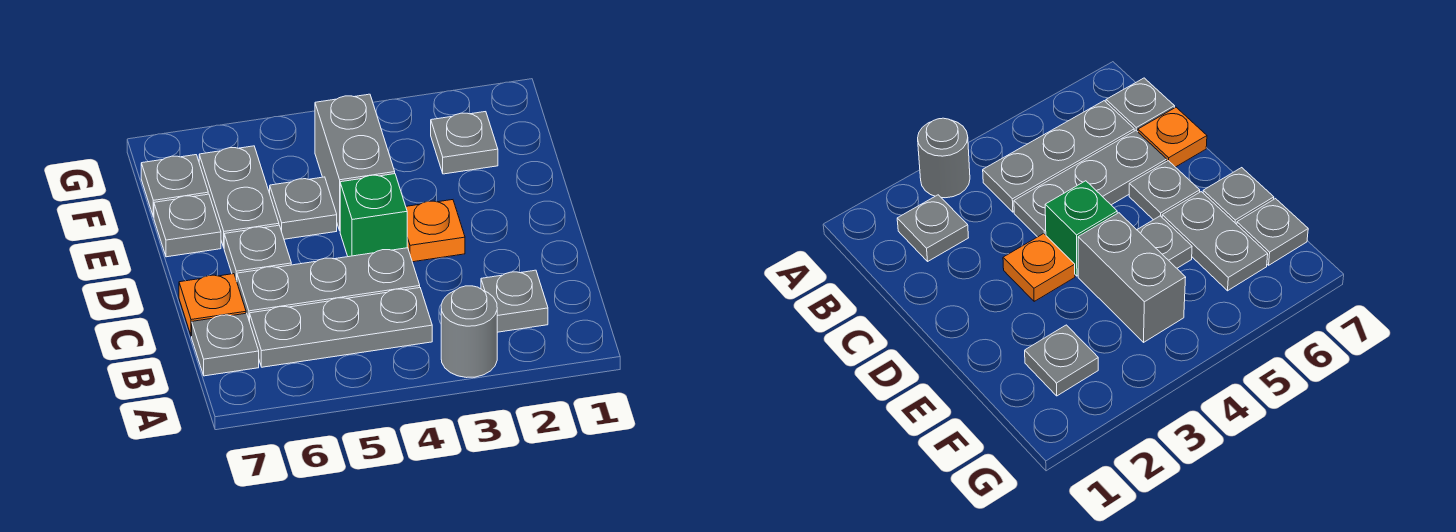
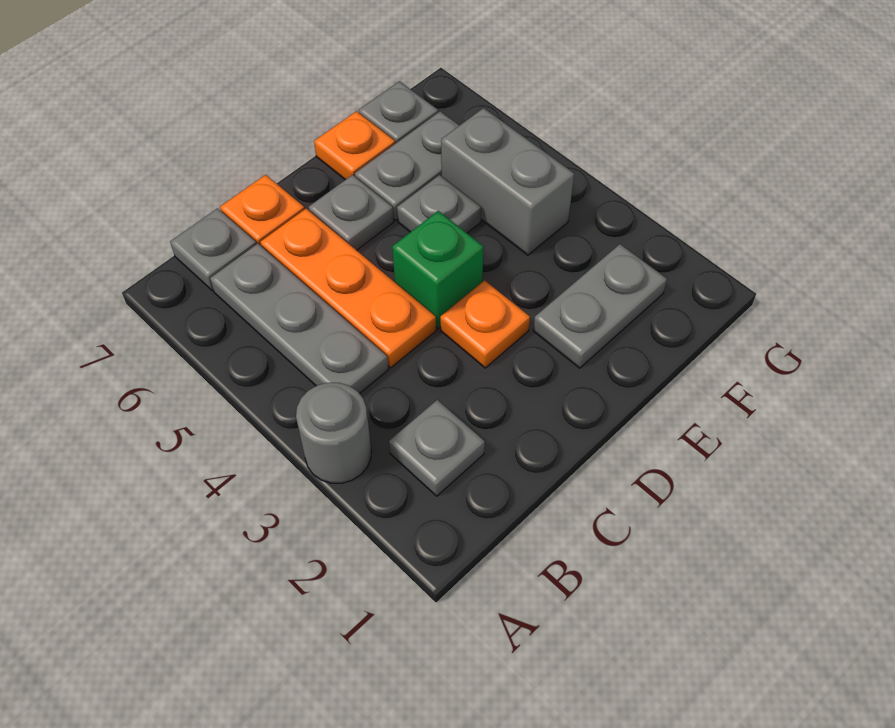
grey plate C4:C6 level 1 -> orange plate C4:C6 level 1
grey brick E4:F4 level 1 -> grey brick F4:F5 level 1
grey plate E7 level 1 -> orange plate E7 level 1
grey plate F2 level 1 -> grey plate E2:F2 level 1

